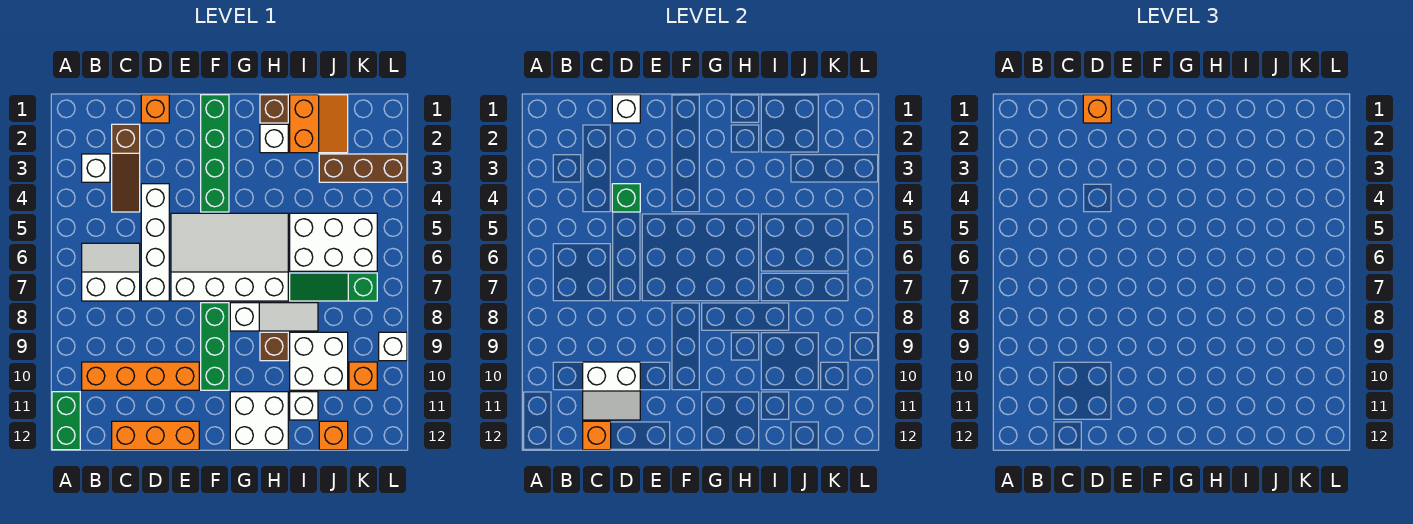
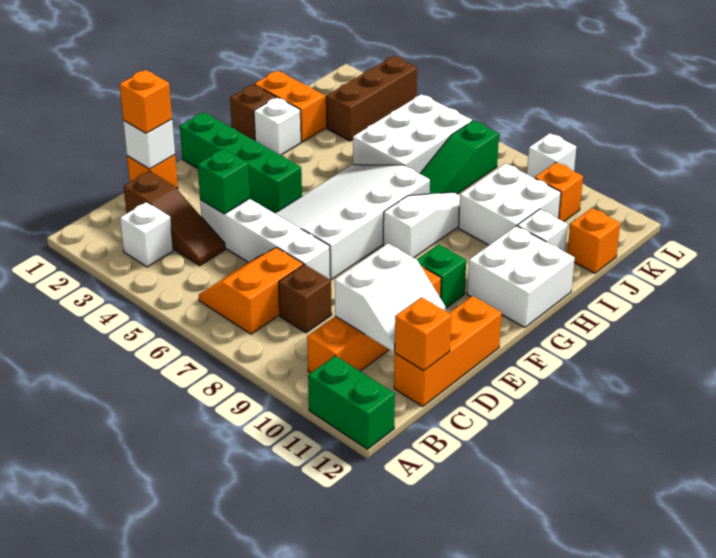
white slope B6:C7 level 1 top 7 -> orange slope B6:C7 level 1 top 7
green brick F8:F10 level 1 -> green brick F10 level 1
brown brick H9 level 1 -> brown brick C8 level 1

